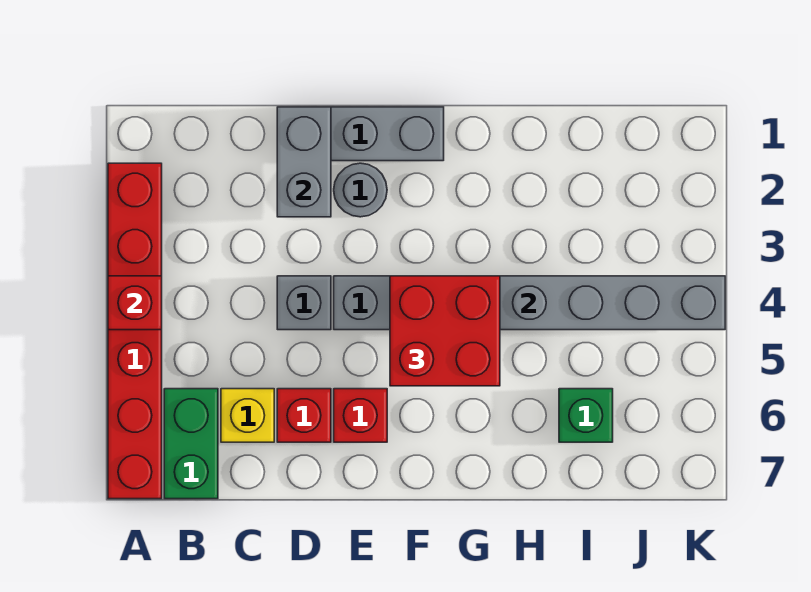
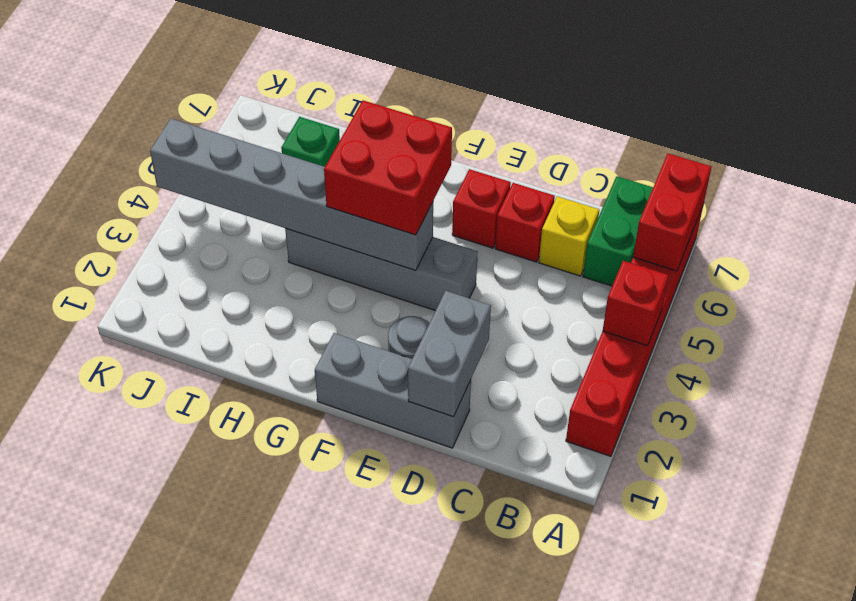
none -> red brick A6:A7 level 2
grey brick D4 level 1 -> none

